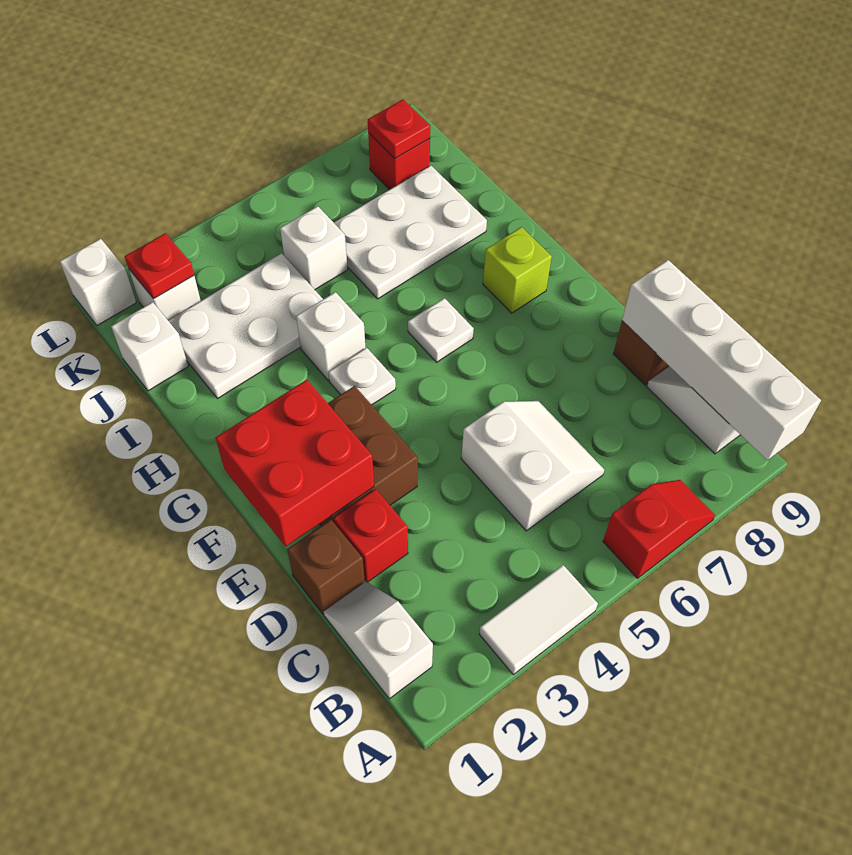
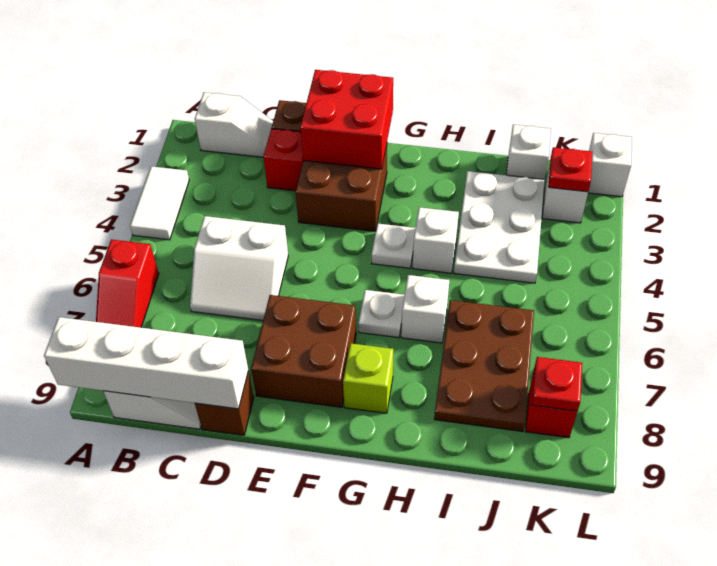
none -> brown brick E7:F8 level 1
white plate I6:J8 level 1 -> brown plate I6:J8 level 1
white brick J5 level 1 -> white brick H6 level 1

